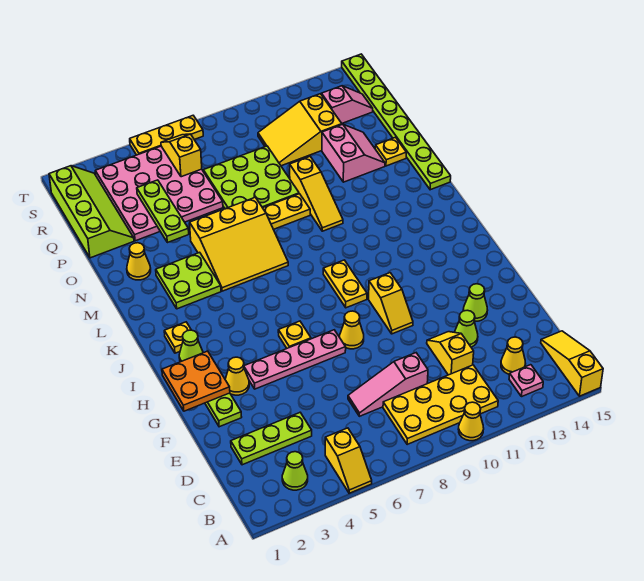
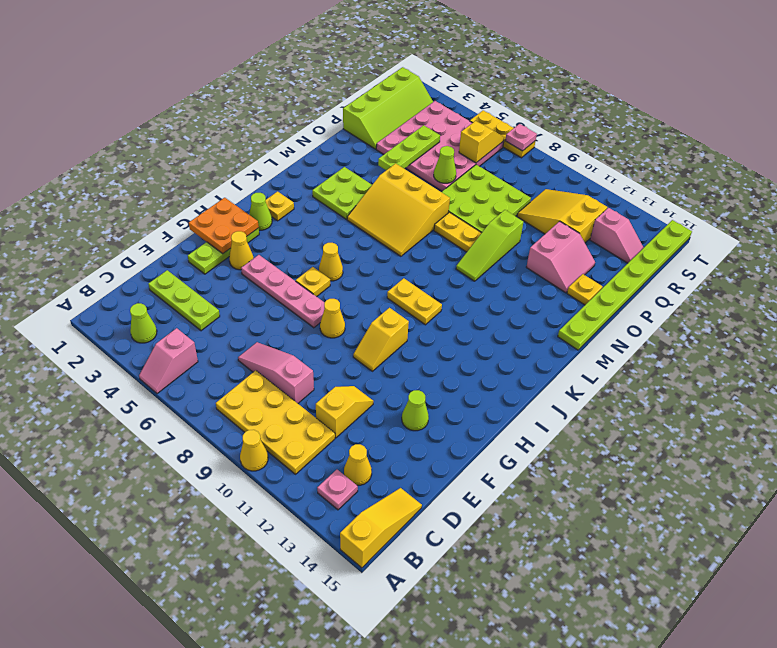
yellow slope A5:B5 level 1 top B -> pink slope A5:B5 level 1 top B
lime cone E12 level 1 -> lime cone P6 level 2
yellow plate I9:J9 level 1 -> yellow plate J9:J10 level 1
yellow slope M10:O10 level 1 top O -> lime slope M10:O10 level 1 top O
yellow cone N2 level 1 -> yellow cone I6 level 1
none -> pink plate T7 level 2

